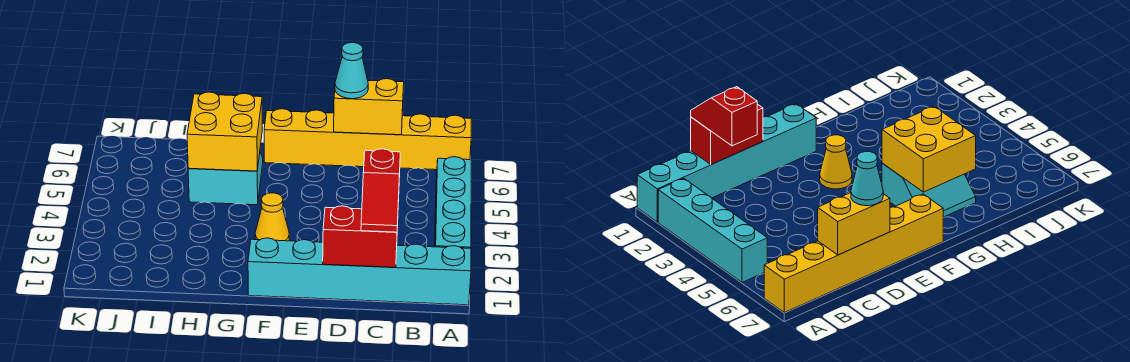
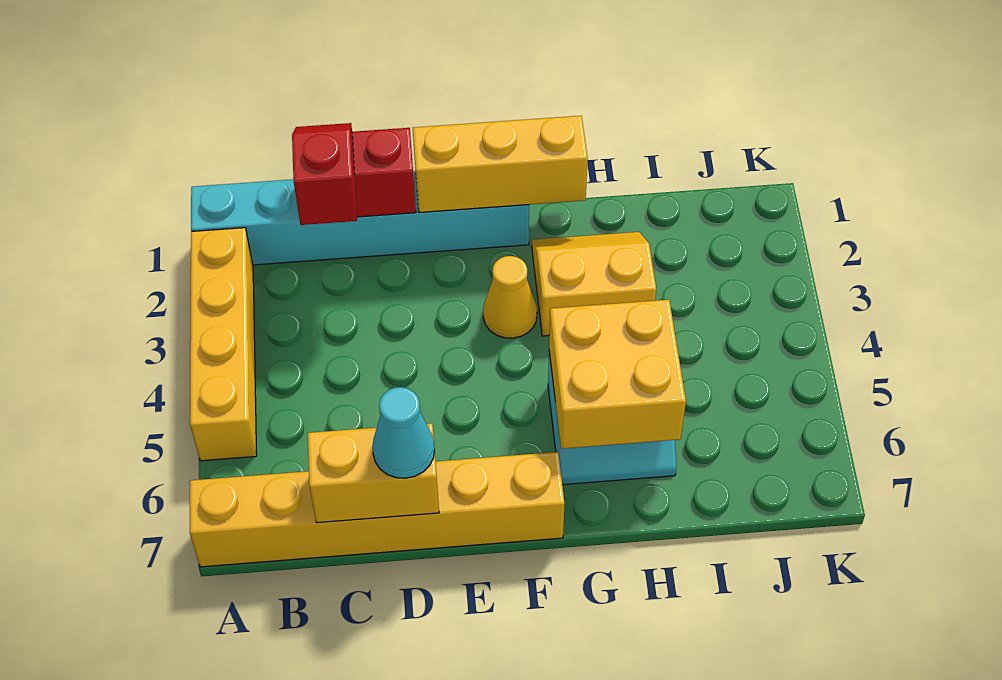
cyan brick A2:A5 level 1 -> yellow brick A2:A5 level 1
none -> yellow brick E1:G1 level 2
none -> yellow slope G2:H3 level 1 top 3

